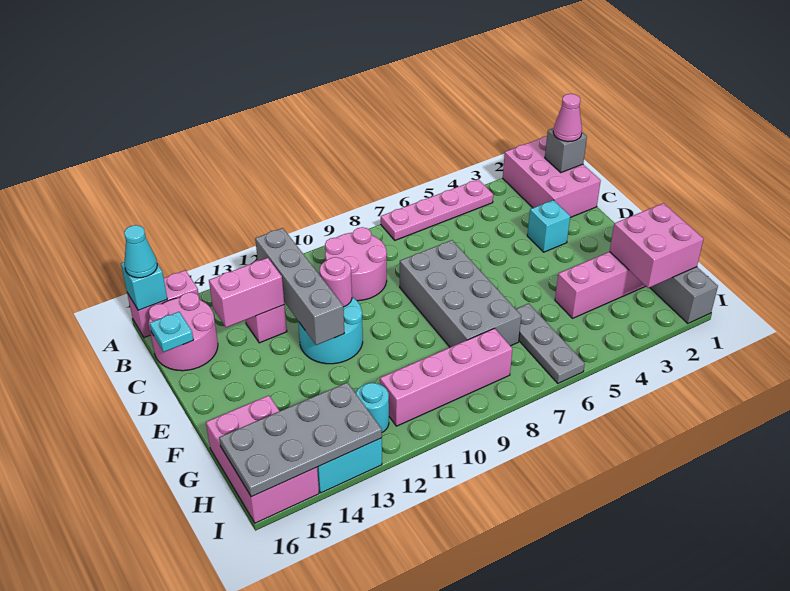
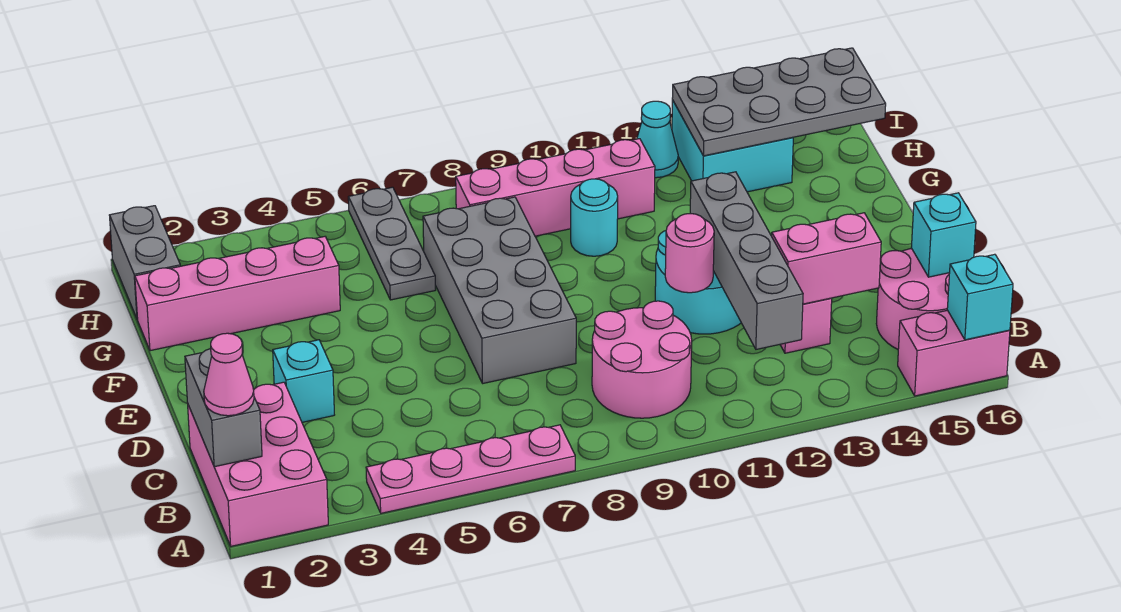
cyan cone A16 level 3 -> cyan cone I12 level 1
grey brick B1 level 2 -> grey brick B1:C1 level 2
cyan plate C16 level 2 -> cyan brick C16 level 2
pink brick G1:H2 level 2 -> none
pink brick G15:I16 level 1 -> none
cyan round brick H12 level 1 -> cyan round brick G10 level 1

